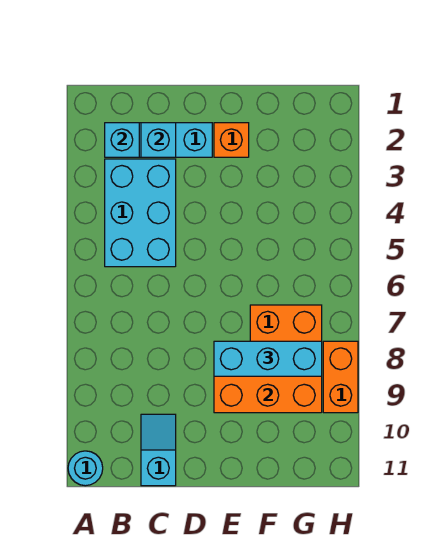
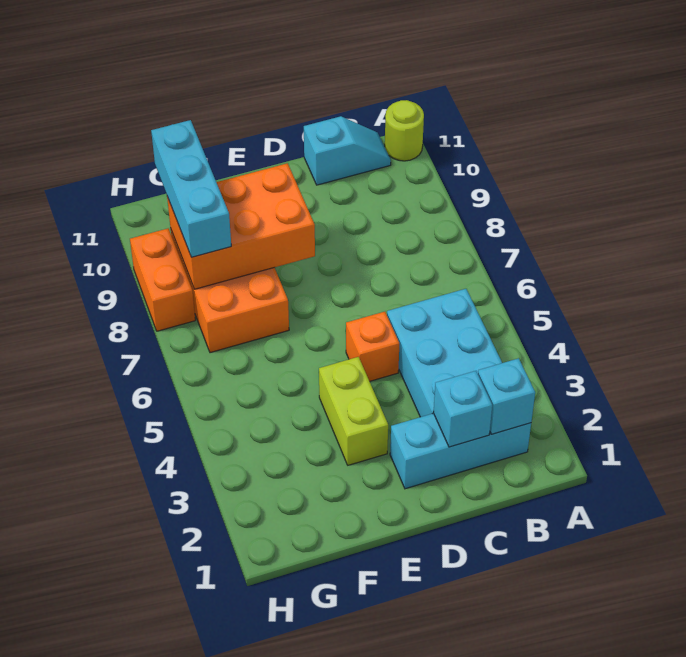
cyan round brick A11 level 1 -> lime round brick A11 level 1
cyan slope C10:C11 level 1 top 11 -> cyan slope B11:C11 level 1 top C
orange brick E2 level 1 -> orange brick D5 level 1
none -> lime brick E3:E4 level 1
cyan brick E8:G8 level 3 -> cyan brick G8:G10 level 3

